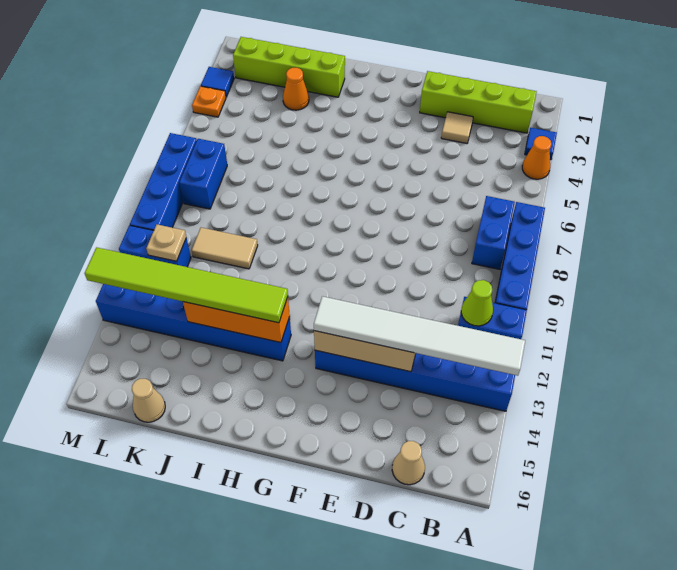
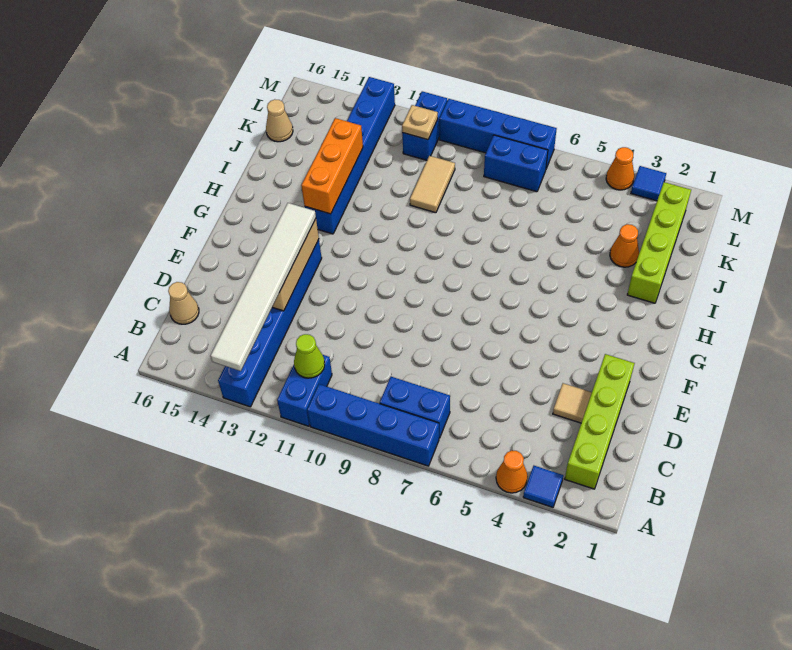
lime tile H13:M13 level 3 -> none
orange plate M4 level 1 -> orange cone M4 level 1

